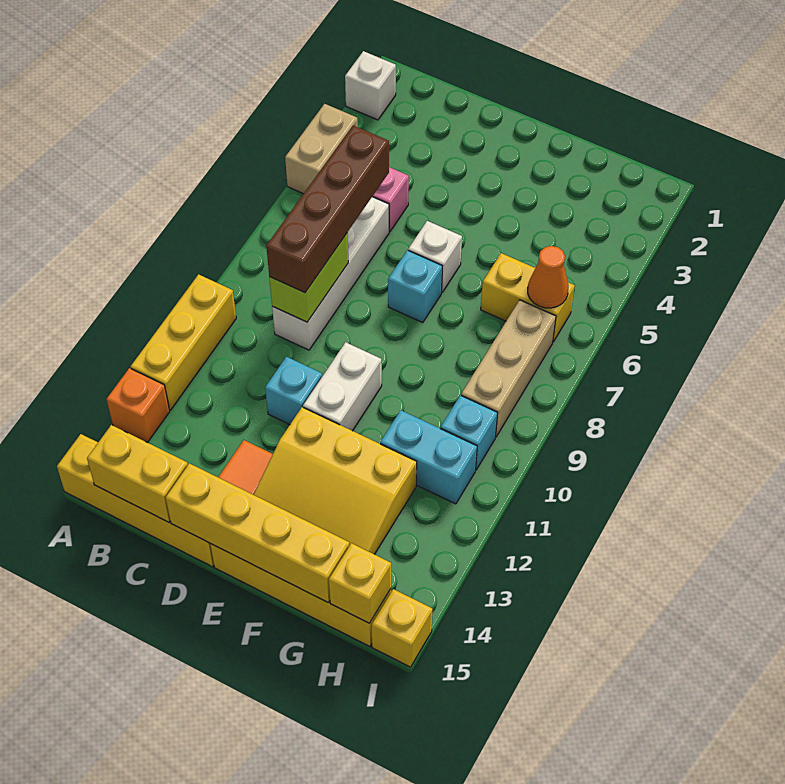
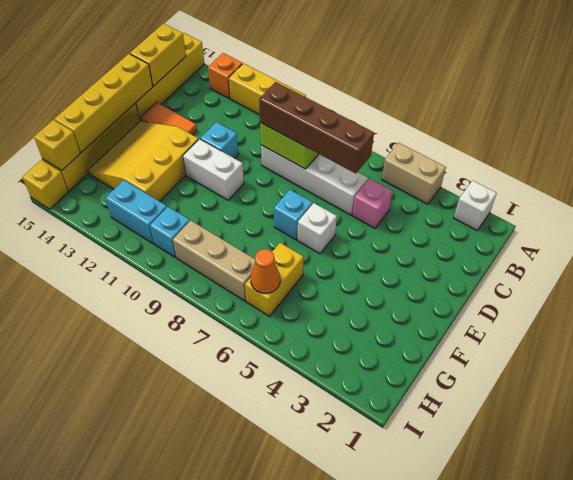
cyan brick G11:H11 level 1 -> cyan brick H11:H12 level 1

